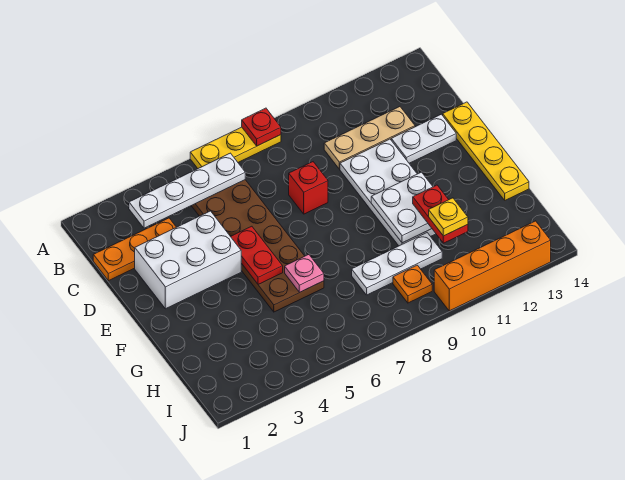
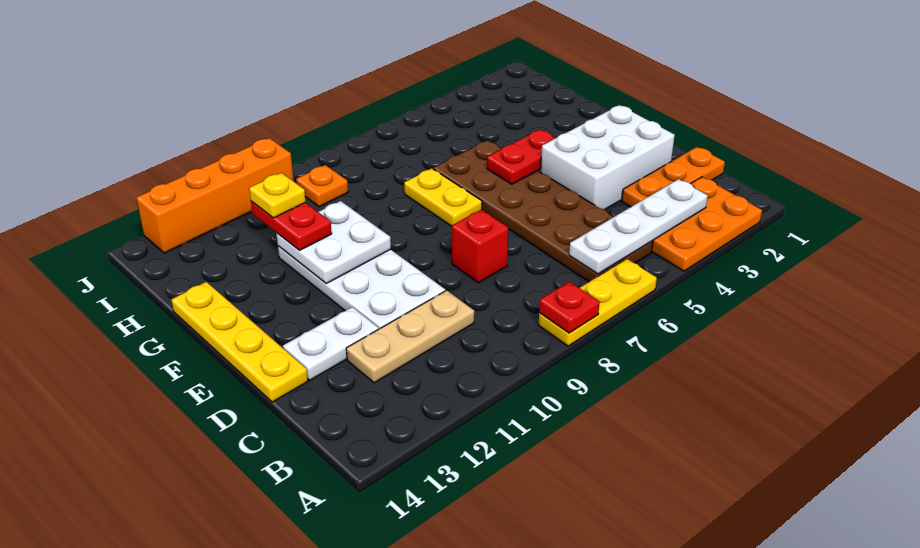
none -> orange plate A2:B4 level 1
red plate E5:F5 level 2 -> red plate F4:F5 level 2
none -> yellow plate F7:G7 level 1
pink plate G6 level 2 -> none
white plate H8:H10 level 1 -> none

